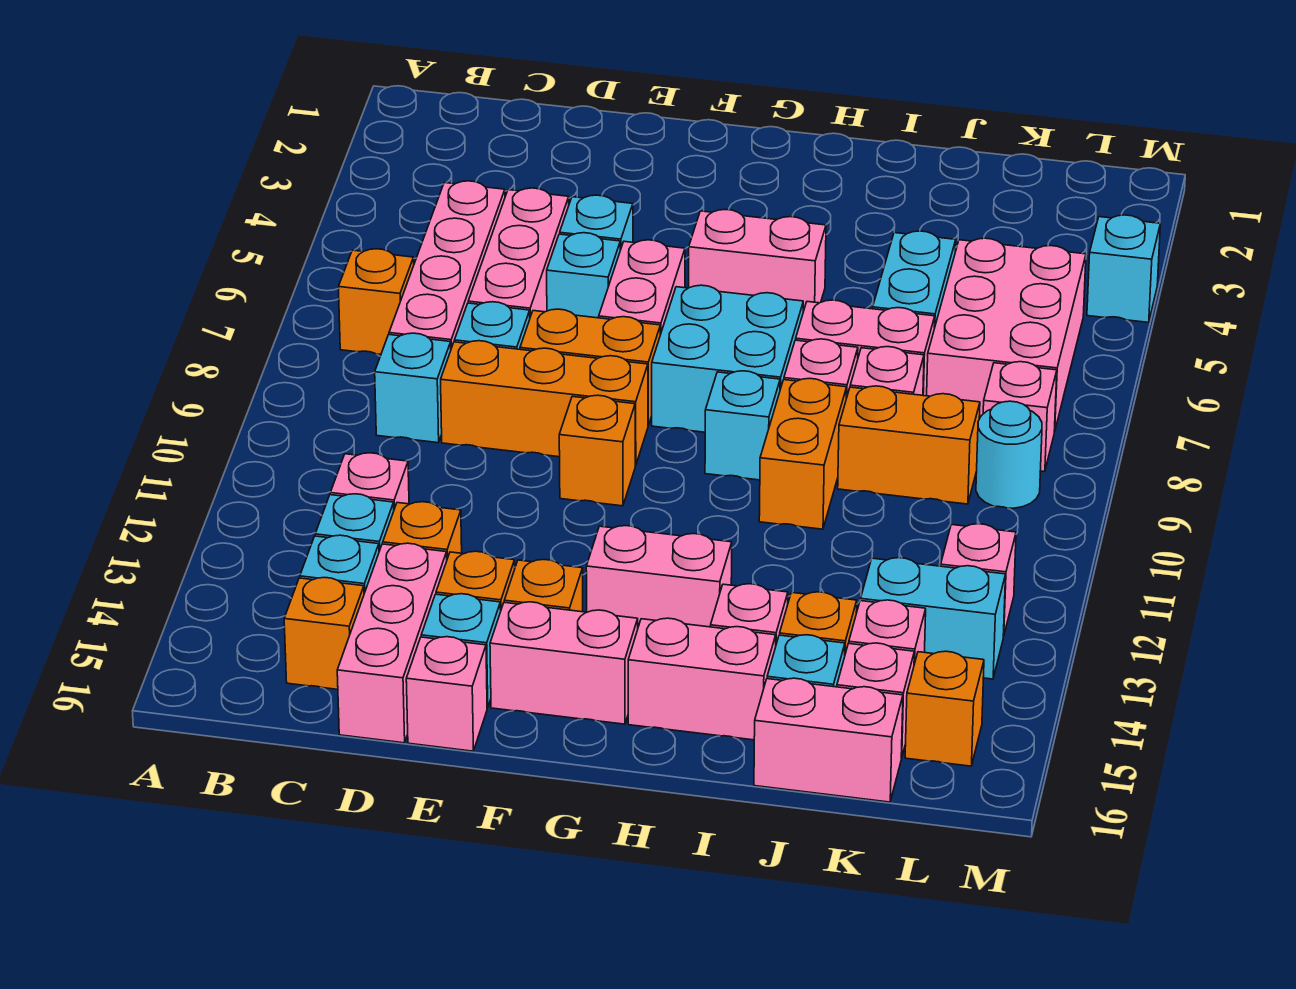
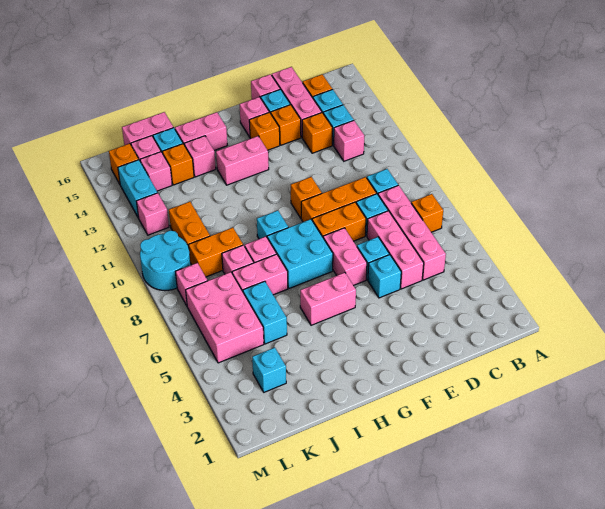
pink brick F15:G15 level 1 -> pink brick F15 level 1
orange brick I9:I10 level 1 -> orange brick K10:K11 level 1
cyan brick K13:L13 level 1 -> cyan brick L13:L14 level 1
cyan round brick L9 level 1 -> cyan round brick L9:M10 level 1
cyan brick M4 level 1 -> cyan brick K3 level 1

